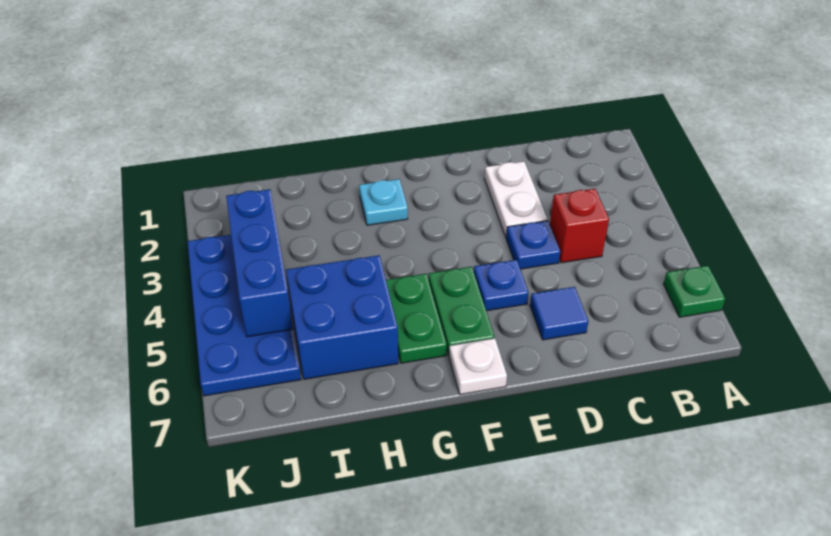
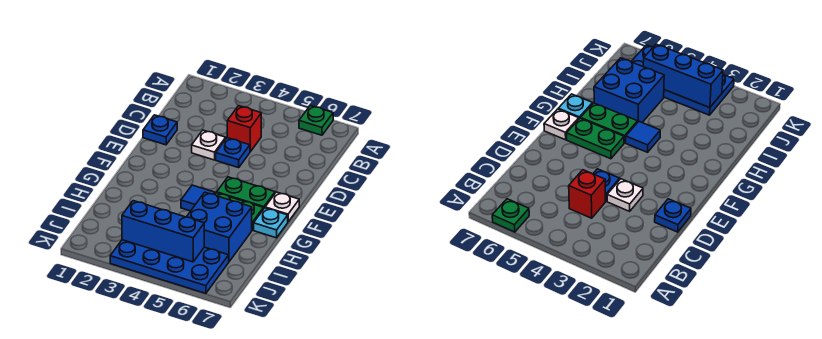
white plate D2:D3 level 1 -> white plate D3 level 1
blue tile D6 level 1 -> blue tile G4 level 1
blue plate E5 level 1 -> blue plate D1 level 1
cyan plate G2 level 1 -> cyan plate G7 level 1

